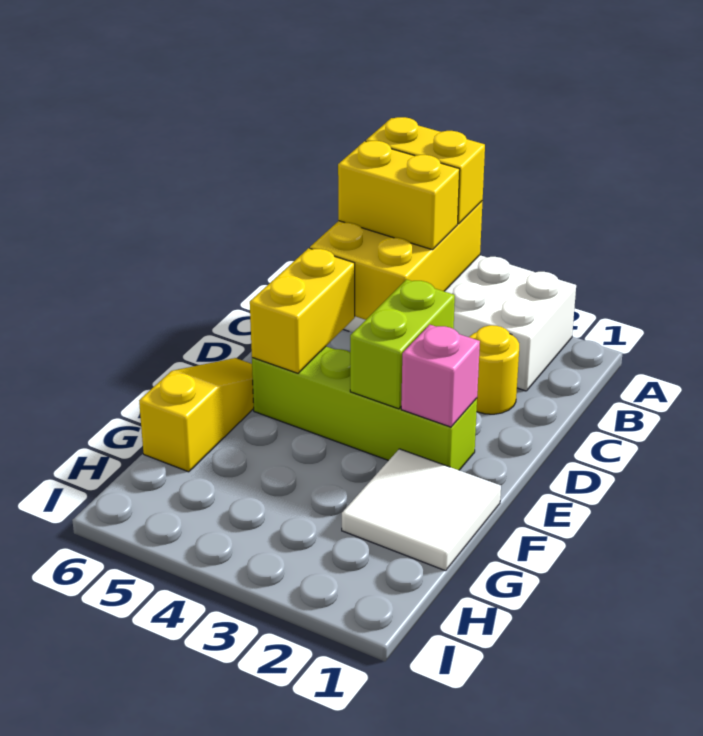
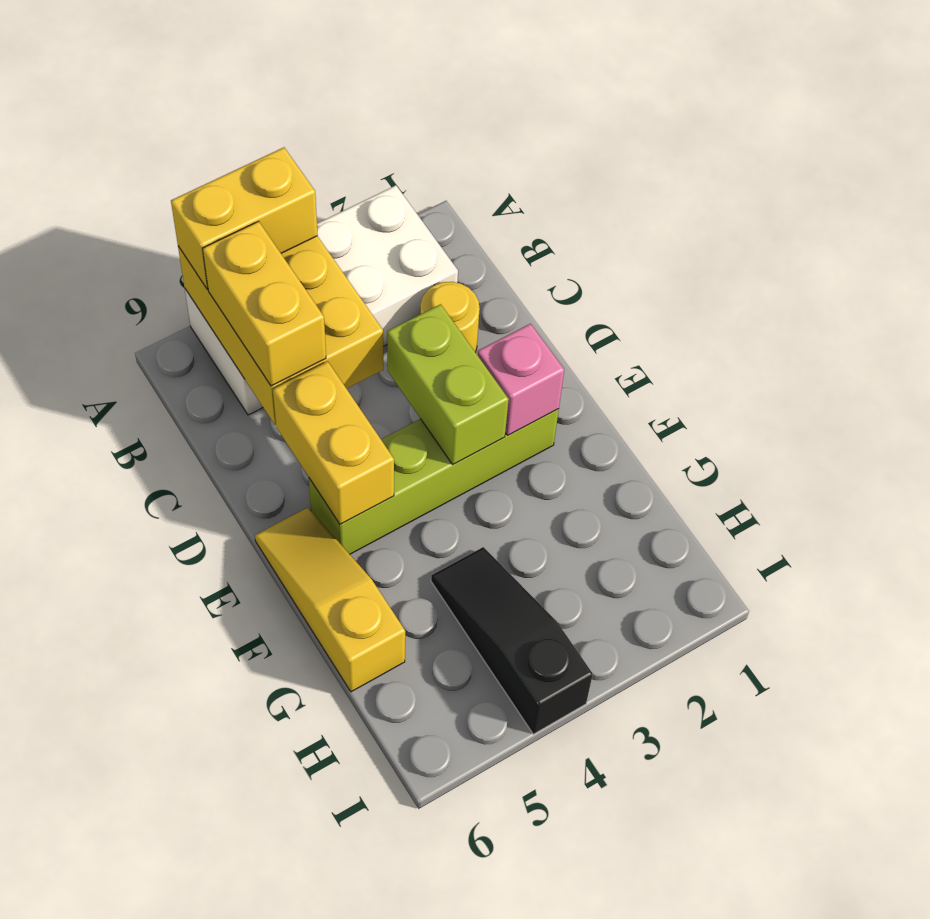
yellow brick B4:B5 level 3 -> yellow brick B5:C5 level 3
white tile F1:G2 level 1 -> none
none -> black slope G4:I4 level 1 top I

